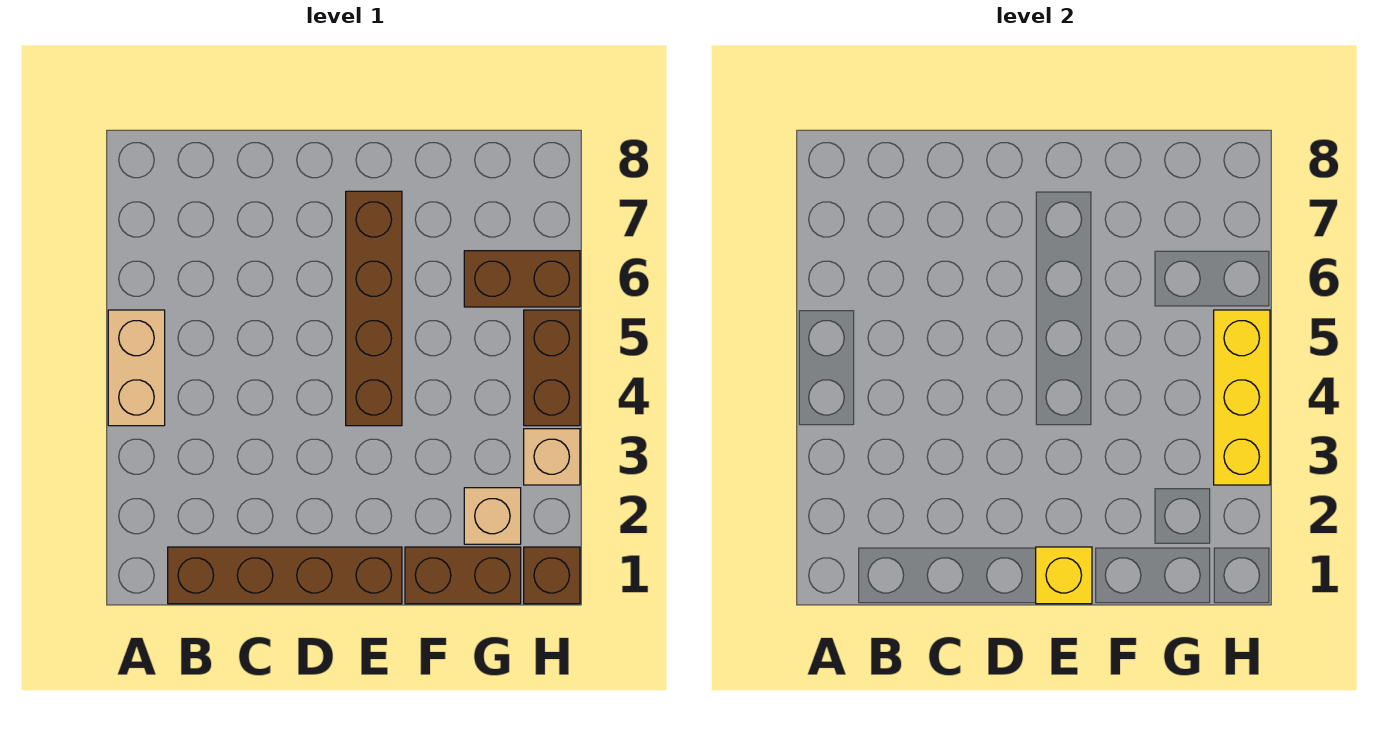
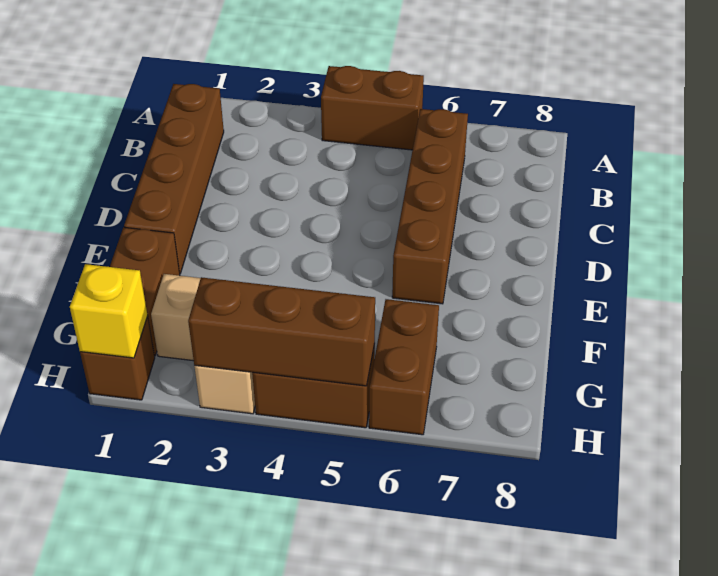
tan brick A4:A5 level 1 -> brown brick A4:A5 level 1
yellow brick E1 level 2 -> yellow brick H1 level 2
brown brick E4:E7 level 1 -> brown brick B6:E6 level 1
yellow brick H3:H5 level 2 -> brown brick H3:H5 level 2

